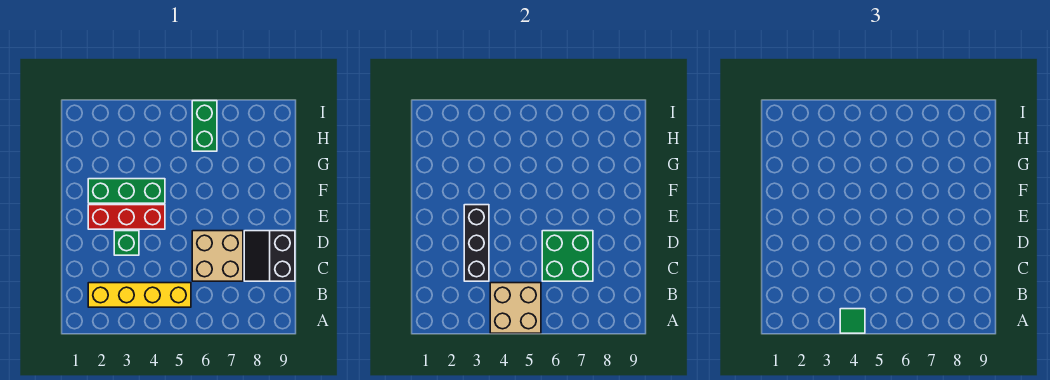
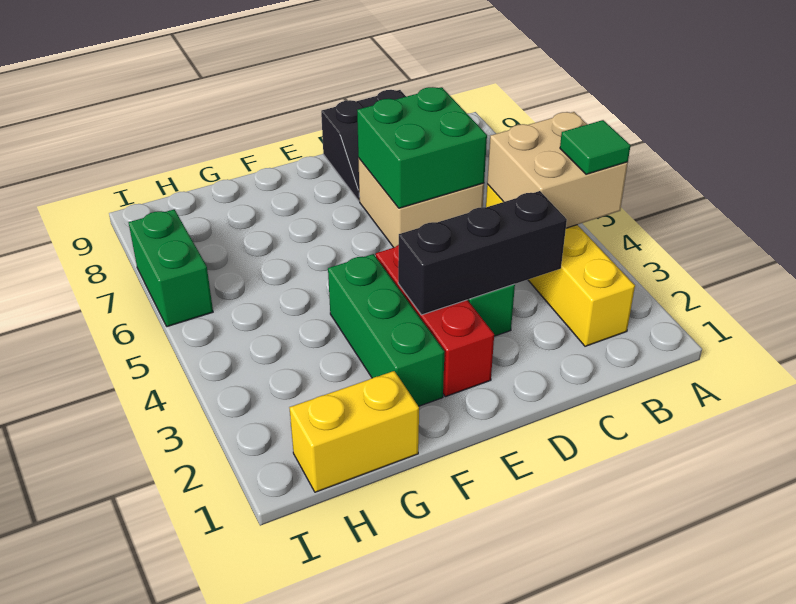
none -> yellow brick G1:H1 level 1
green brick H6:I6 level 1 -> green brick I6:I7 level 1

